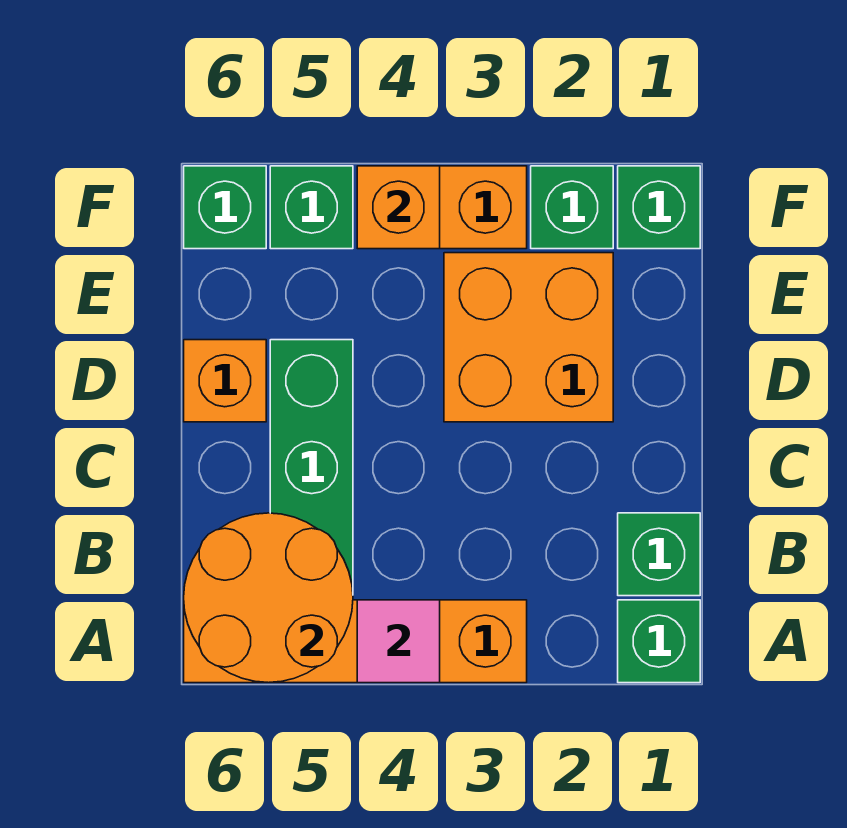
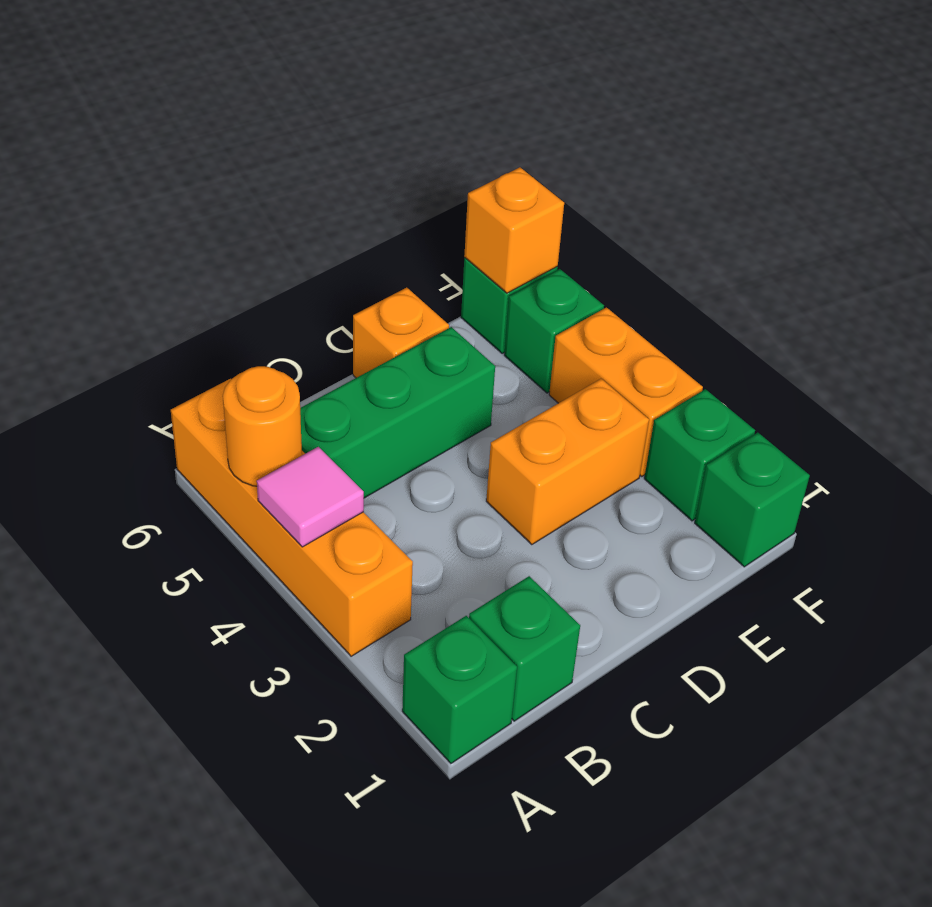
orange round brick A5:B6 level 2 -> orange round brick A5 level 2
orange brick D2:E3 level 1 -> orange brick D3:E3 level 1
orange brick F4 level 2 -> orange brick F6 level 2

